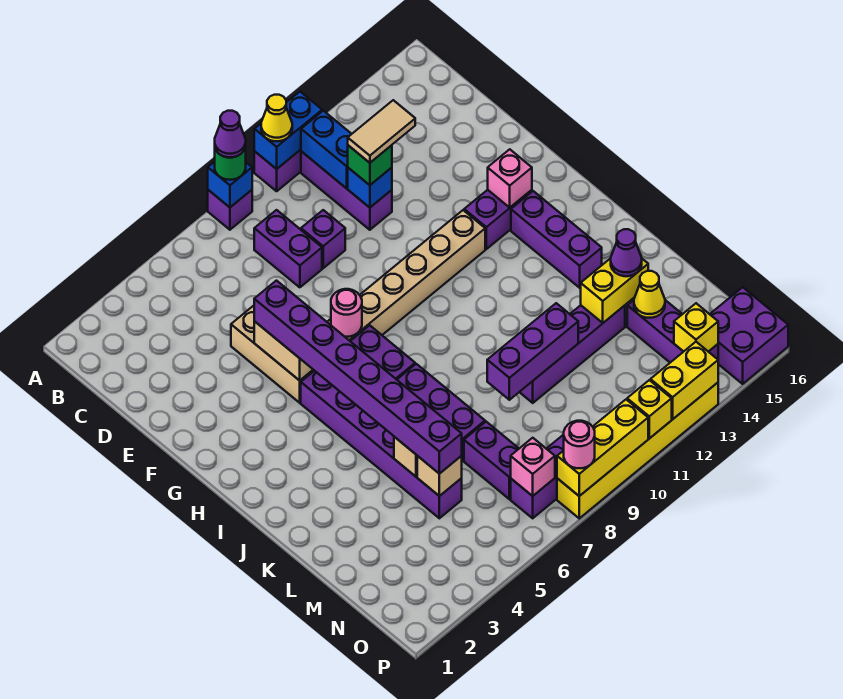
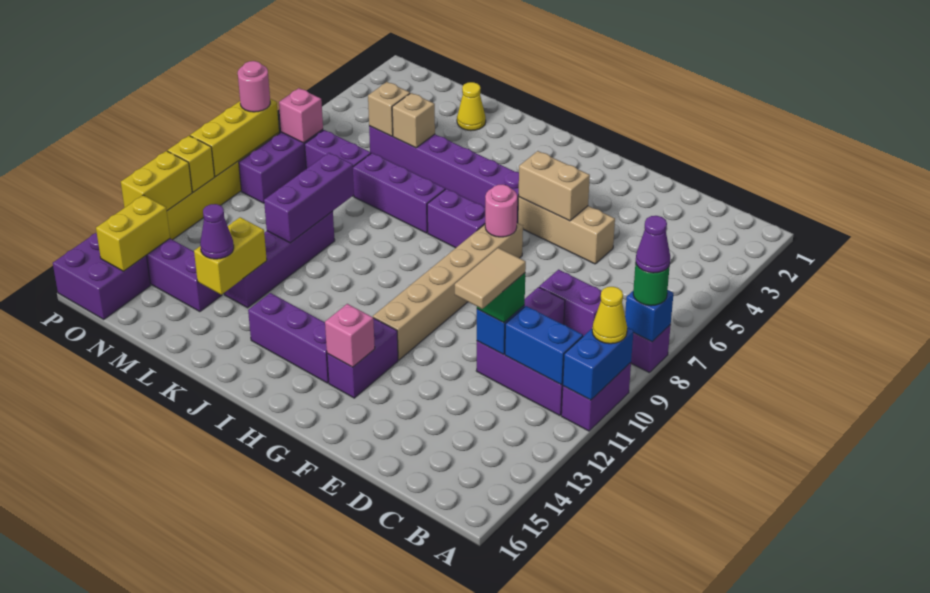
purple brick F5:M5 level 3 -> none
yellow cone M14 level 2 -> yellow cone L2 level 1
yellow brick O14 level 2 -> yellow brick O14:O15 level 2

